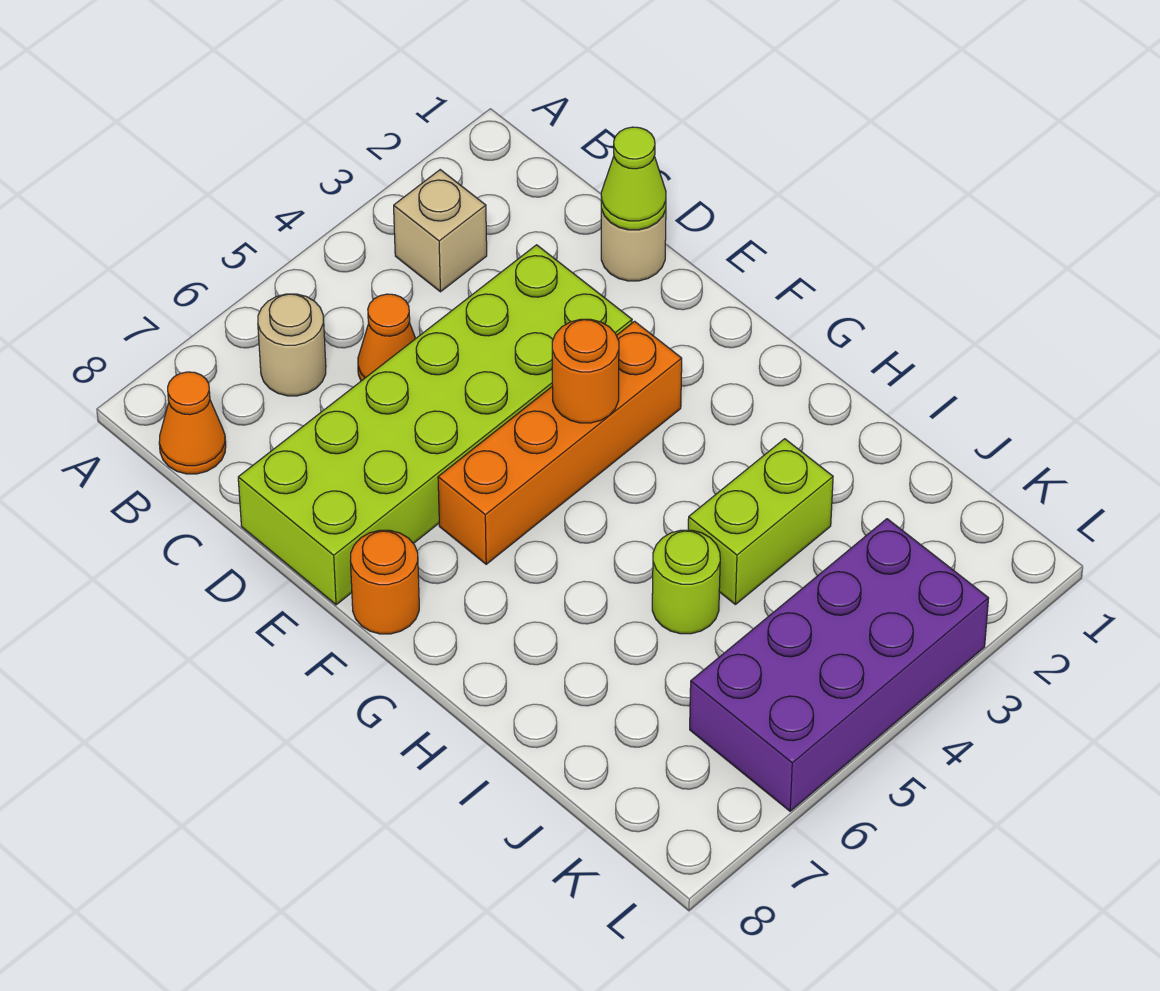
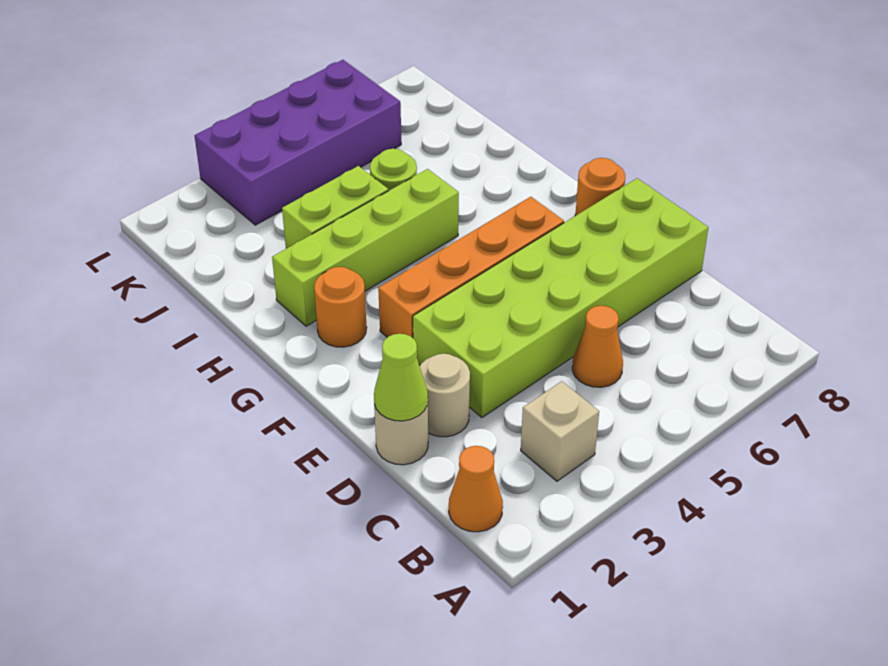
tan round brick B6 level 1 -> tan round brick D2 level 1
orange cone B8 level 1 -> orange cone B1 level 1
orange round brick F4 level 2 -> orange round brick G2 level 1
none -> lime brick H2:H5 level 1

